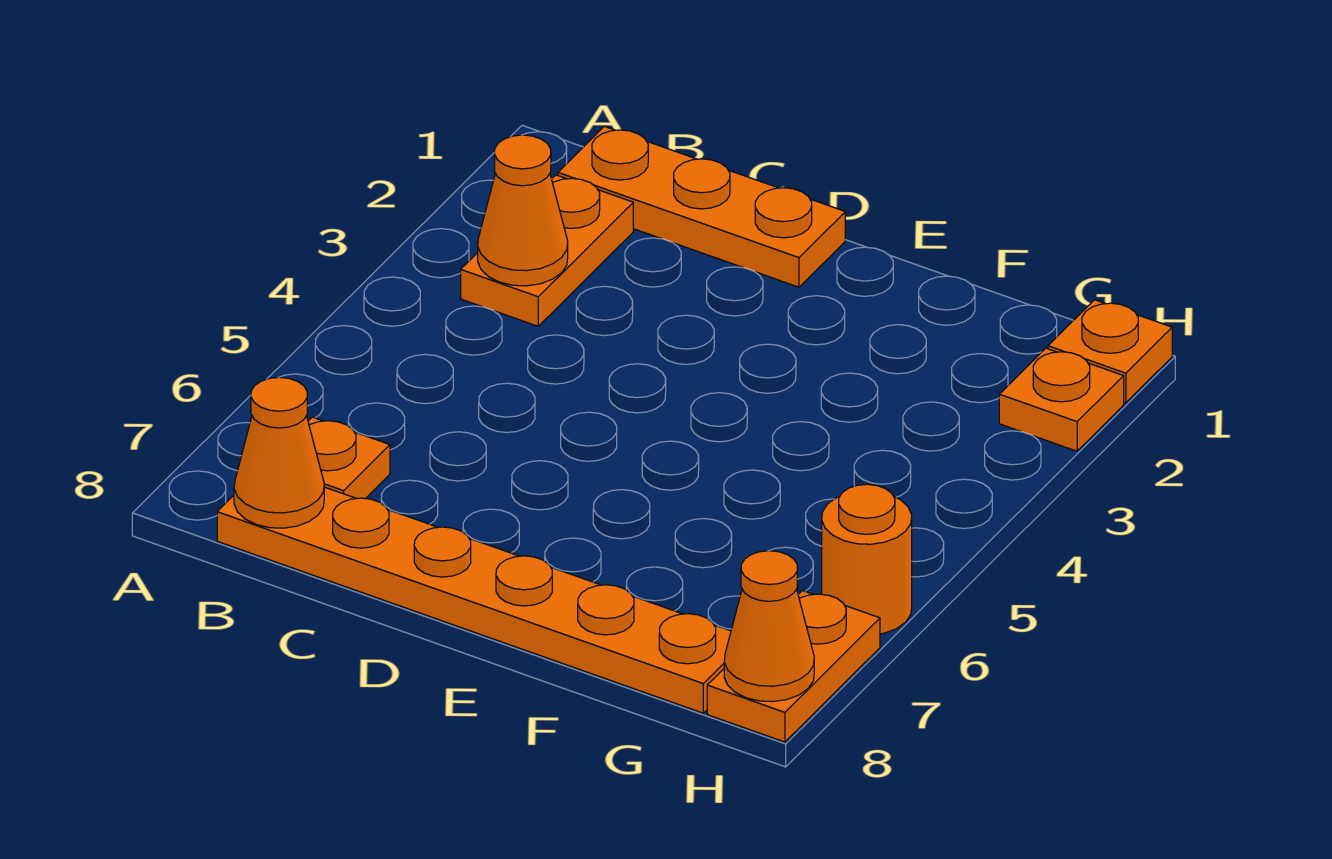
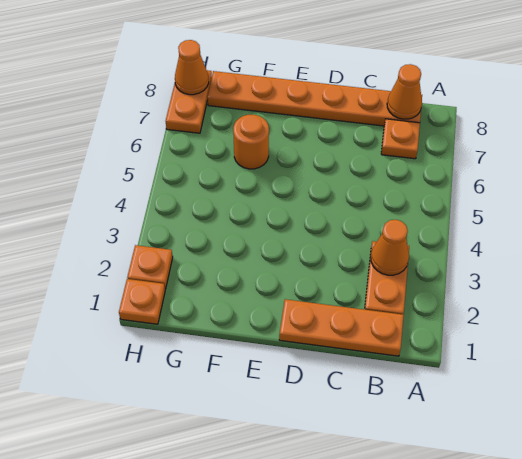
orange round brick H6 level 1 -> orange round brick F6 level 1

